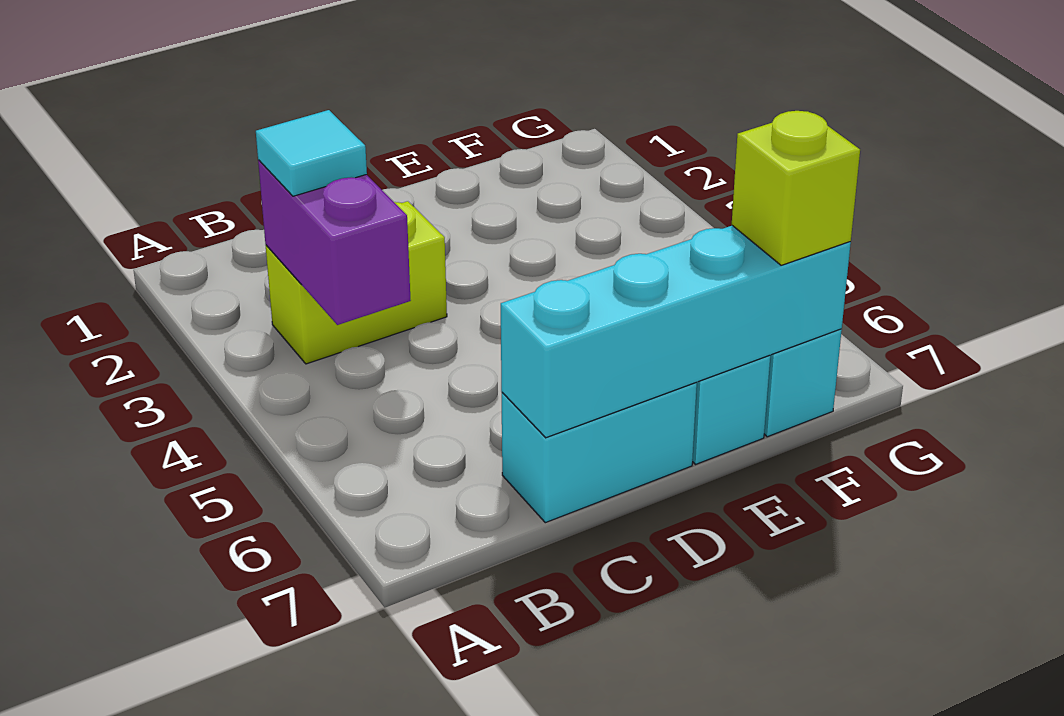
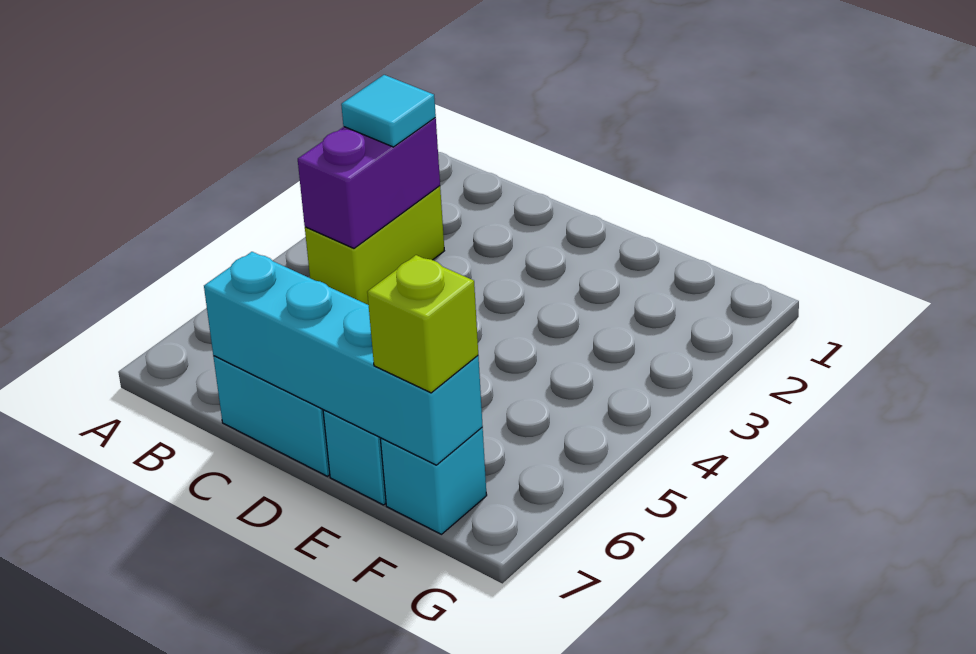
lime brick B3:C3 level 1 -> lime brick B3:B4 level 1

